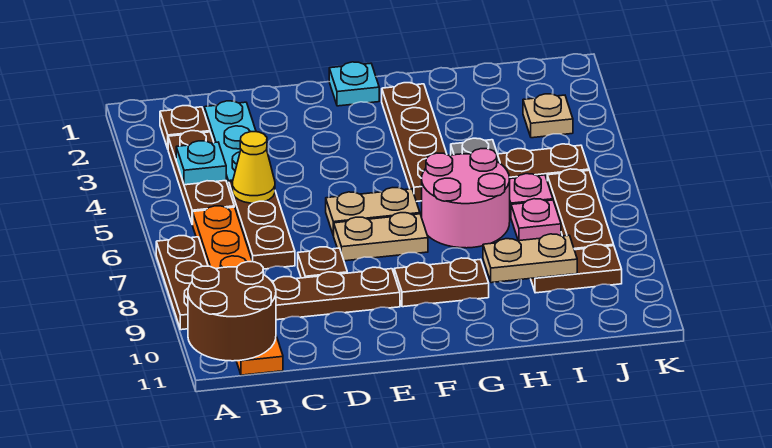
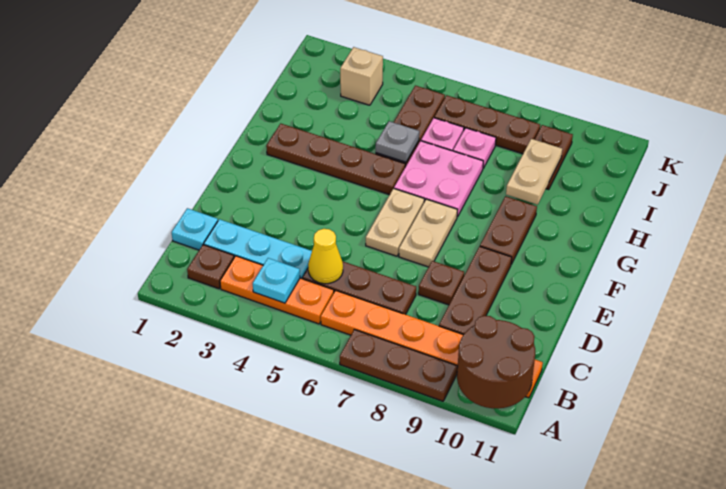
brown plate B3:B5 level 1 -> orange plate B3:B5 level 1
cyan plate F1 level 1 -> cyan plate C1 level 1
pink round brick G6:H7 level 1 -> pink plate G6:H7 level 1
tan plate J3 level 1 -> tan brick J3 level 1

